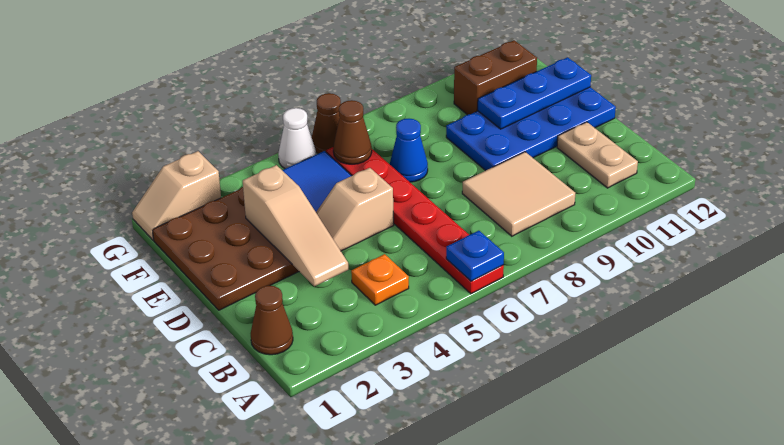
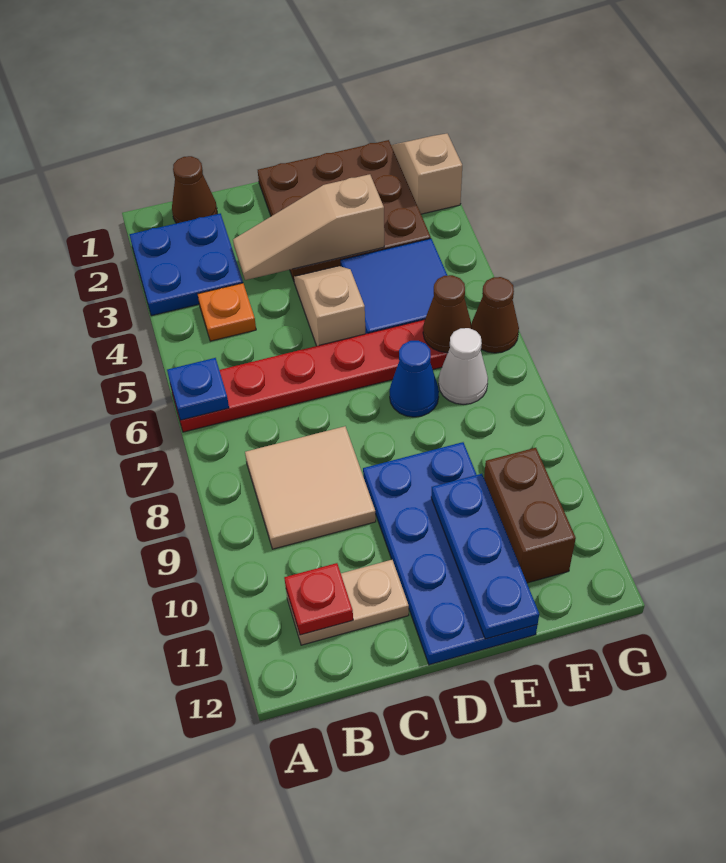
none -> blue plate A2:B3 level 1
none -> red plate B11 level 2
white cone G5 level 1 -> white cone F7 level 1

